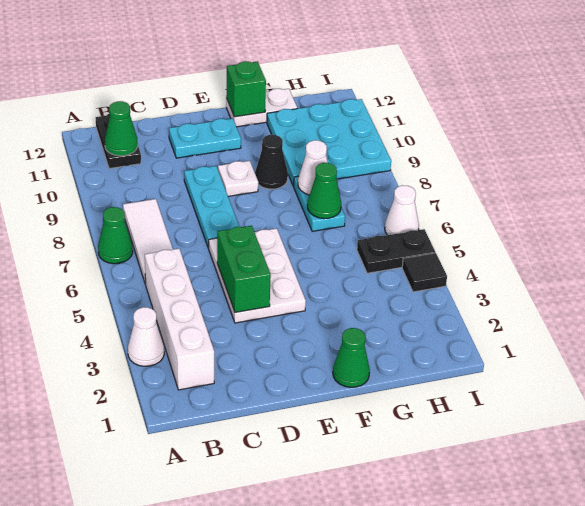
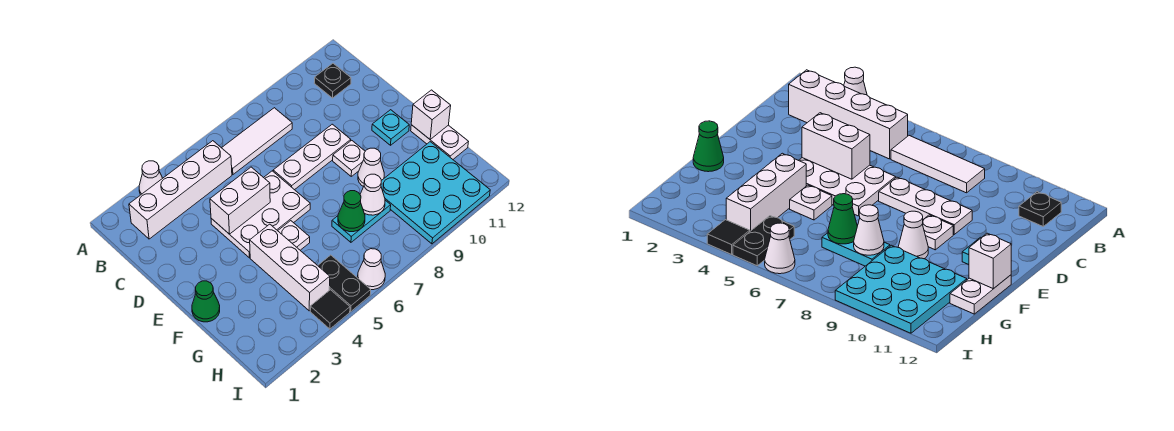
green cone A7 level 1 -> none
black plate B11:B12 level 1 -> black plate B11 level 1
green cone B11 level 2 -> none
green brick D4:D5 level 2 -> white brick D4:D5 level 2
cyan plate D7:D9 level 1 -> white plate D7:D9 level 1
cyan plate D11:E11 level 1 -> cyan plate E11 level 1
none -> white brick F4:H4 level 1
none -> white plate F5 level 1
black cone F9 level 1 -> white cone F9 level 1
green brick F12 level 2 -> white brick F12 level 2

